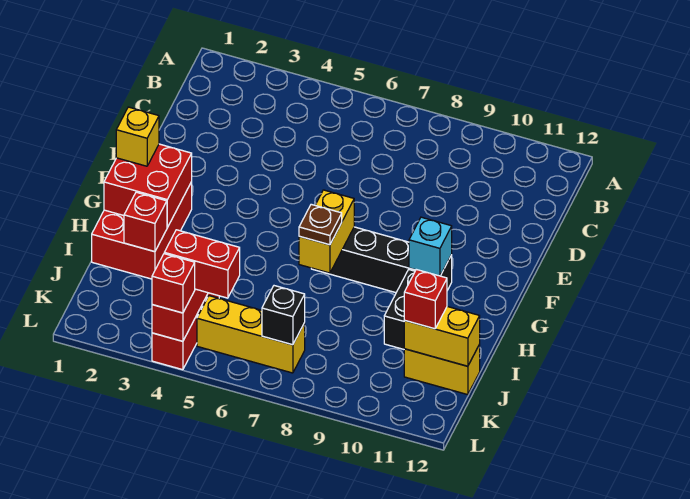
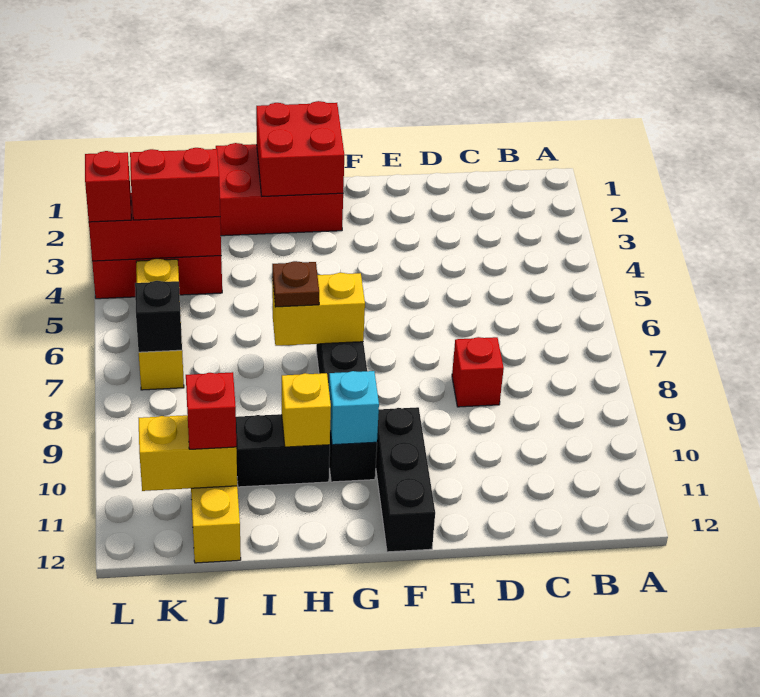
none -> black brick F10:F12 level 1
yellow brick G1 level 3 -> yellow brick H10 level 2
red brick I2 level 2 -> red brick D8 level 1
yellow brick J11:J12 level 2 -> yellow brick J11:K11 level 2
red brick K4:K5 level 3 -> red brick J4:K4 level 3

